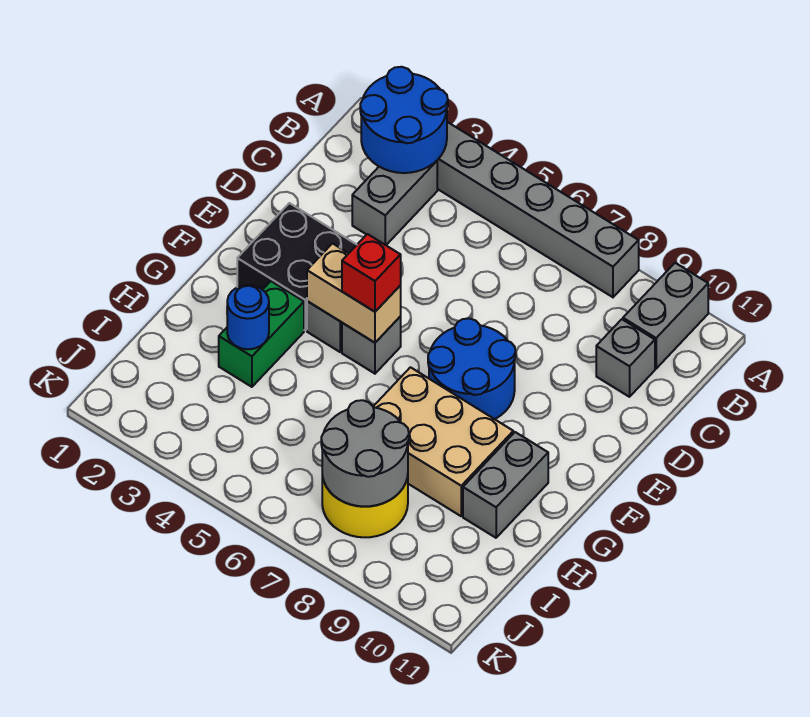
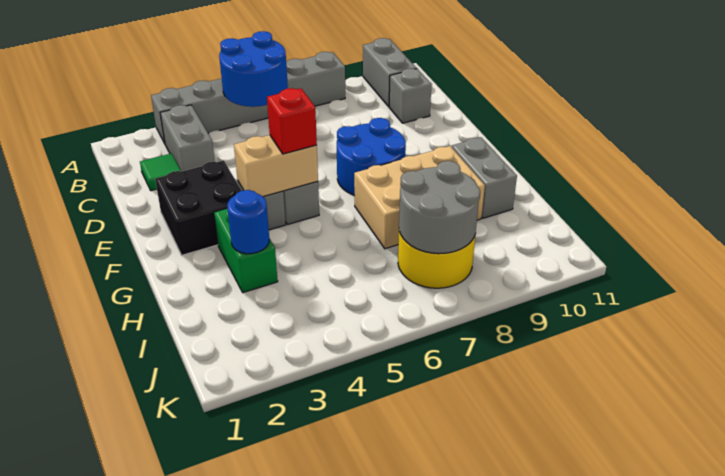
blue round brick A2:B3 level 2 -> blue round brick A5:B6 level 2
none -> green tile C2 level 1

